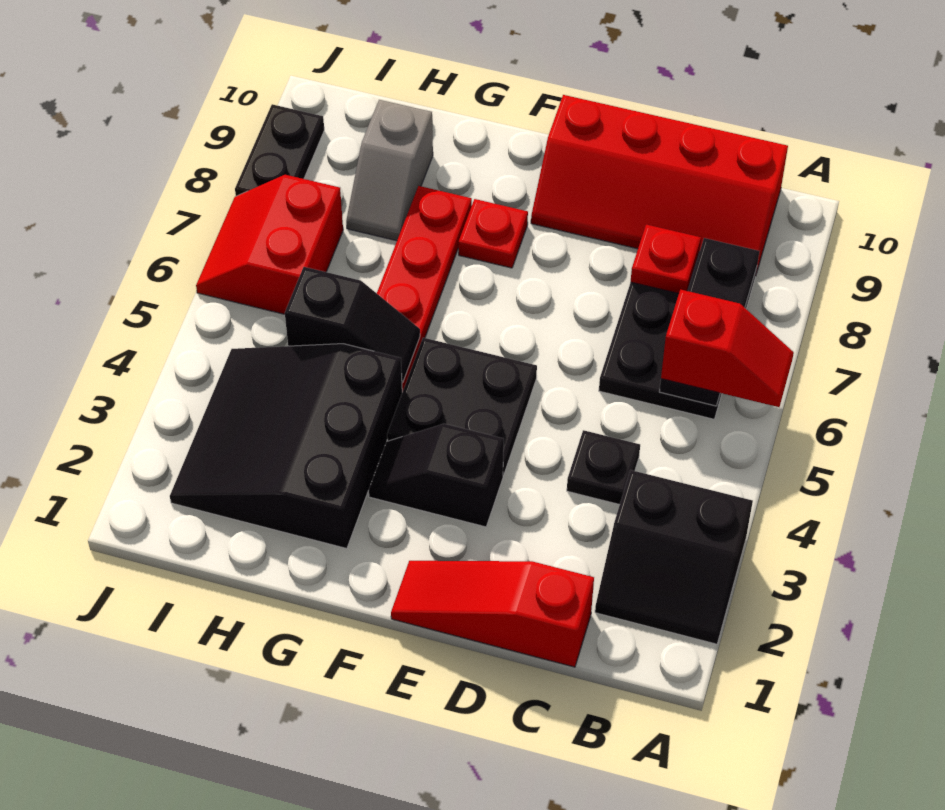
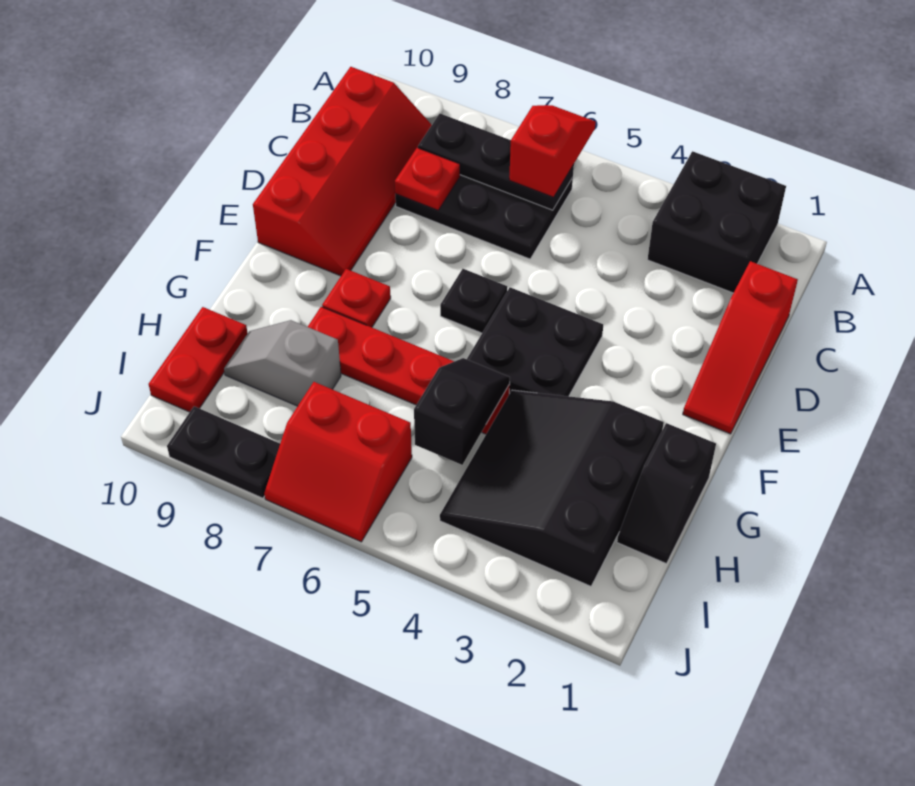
black slope A2:B3 level 1 top 3 -> black brick A2:B3 level 1
black plate C4 level 1 -> black plate E6 level 1
black slope E3:F3 level 1 top E -> black slope G1:H1 level 1 top G
black slope G2:I4 level 1 top G -> black slope G2:I4 level 1 top 2
grey slope H8:H9 level 1 top 9 -> grey slope H8:H9 level 1 top 8
none -> red plate H10:I10 level 1

